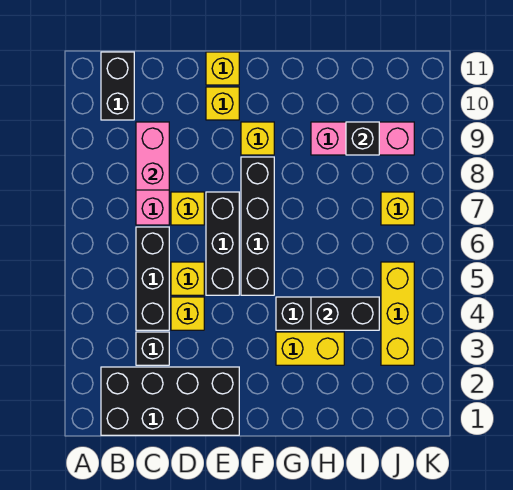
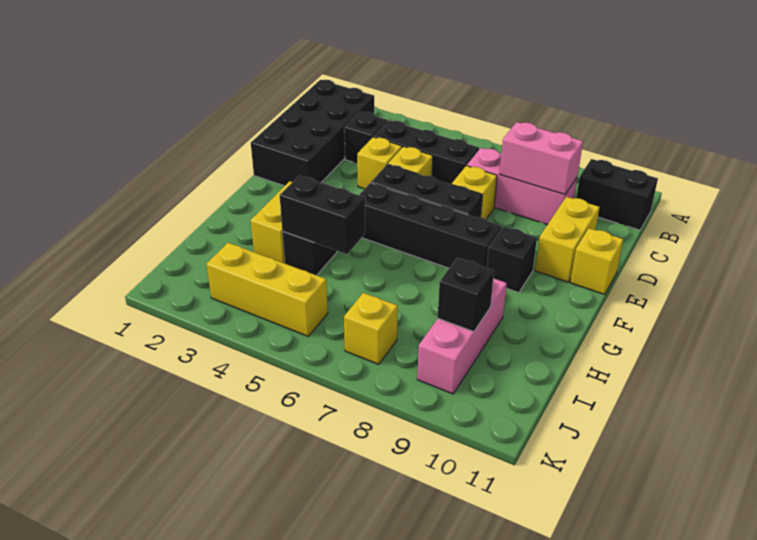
yellow brick E10 level 1 -> yellow brick D10:E10 level 1
yellow brick F9 level 1 -> black brick F9 level 1
black brick H4:I4 level 2 -> black brick H4:H5 level 2

